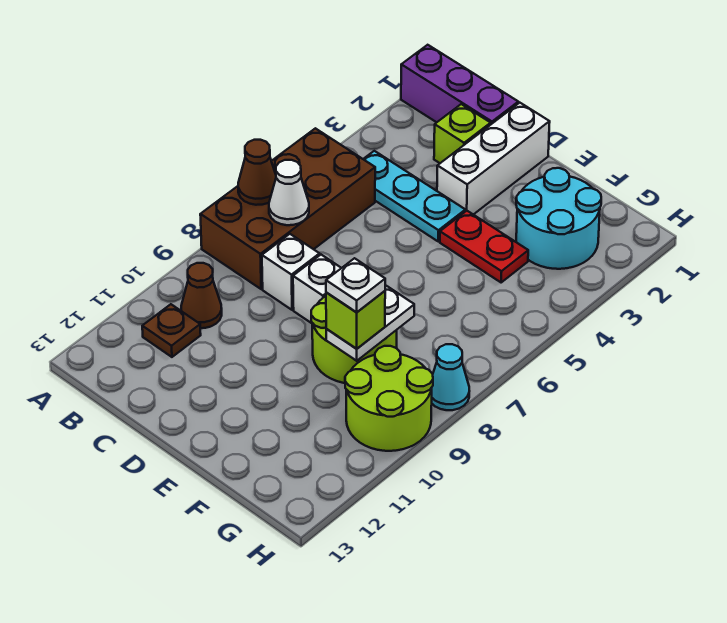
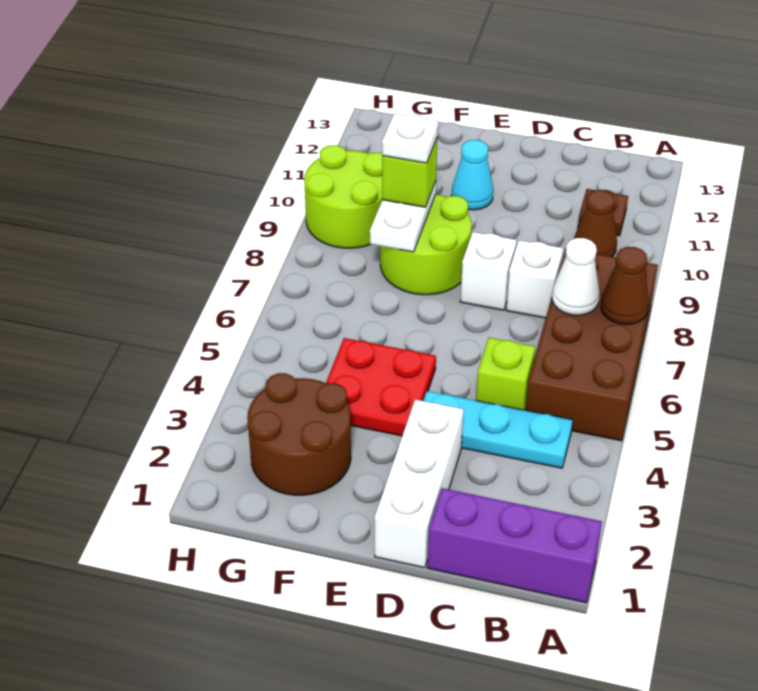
lime brick C2 level 1 -> lime brick C5 level 1
red plate E4:F4 level 1 -> red plate E4:F5 level 1
cyan round brick F2:G3 level 1 -> brown round brick F2:G3 level 1
cyan cone H8 level 1 -> cyan cone E11 level 1

